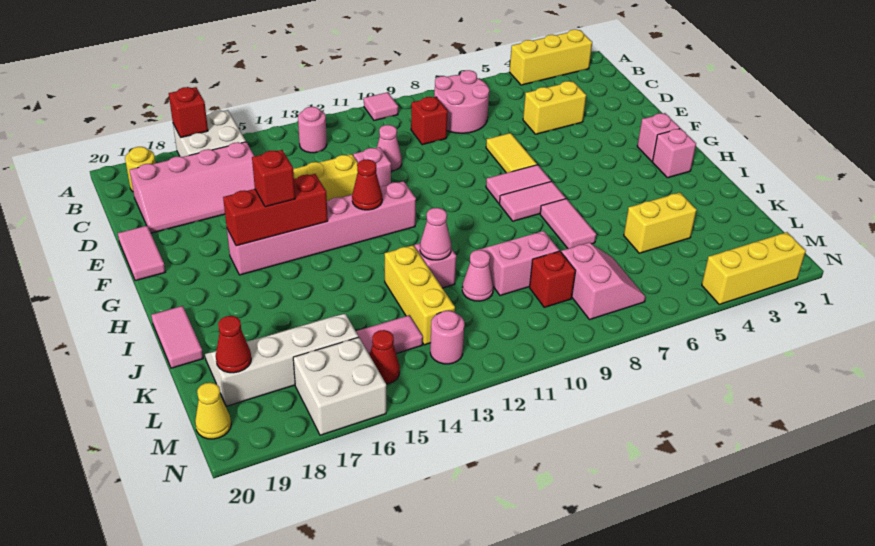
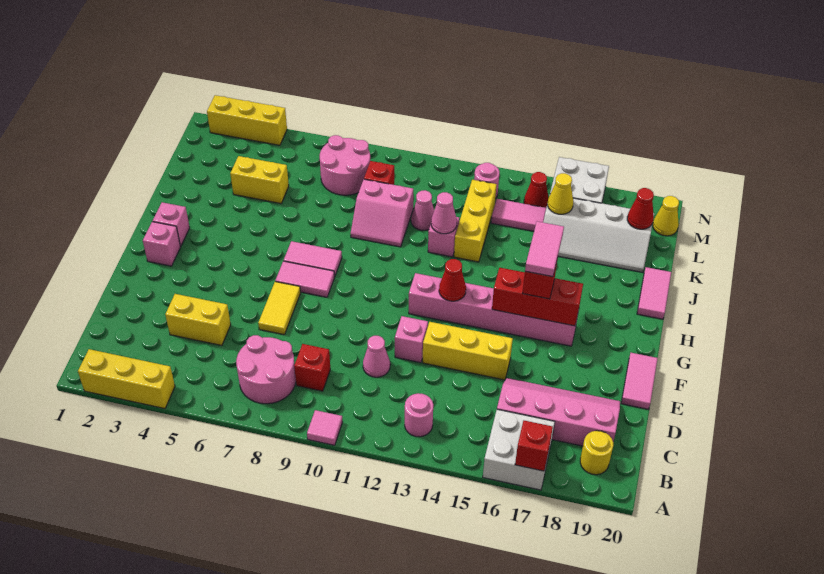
pink tile I7:J7 level 1 -> pink tile G16:H16 level 4
pink slope L7:M8 level 1 top 8 -> pink round brick L7:M8 level 1
none -> yellow cone L16 level 2

